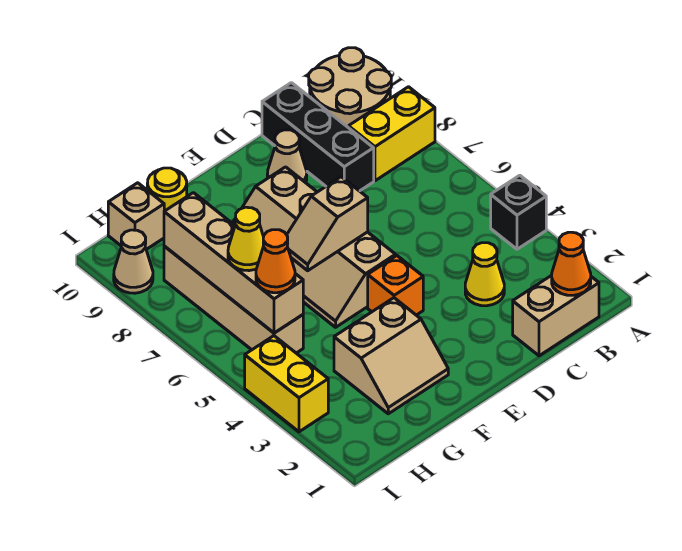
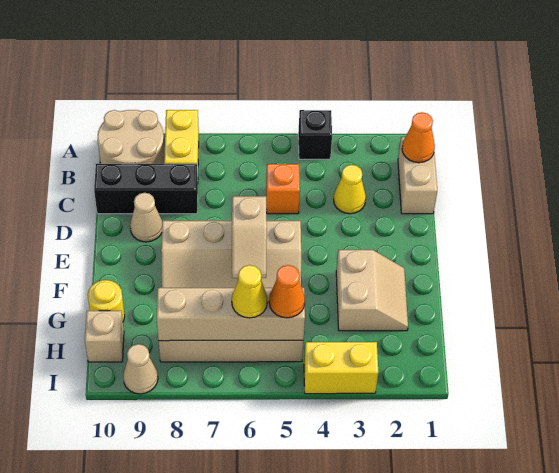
orange brick E4 level 1 -> orange brick C5 level 1

